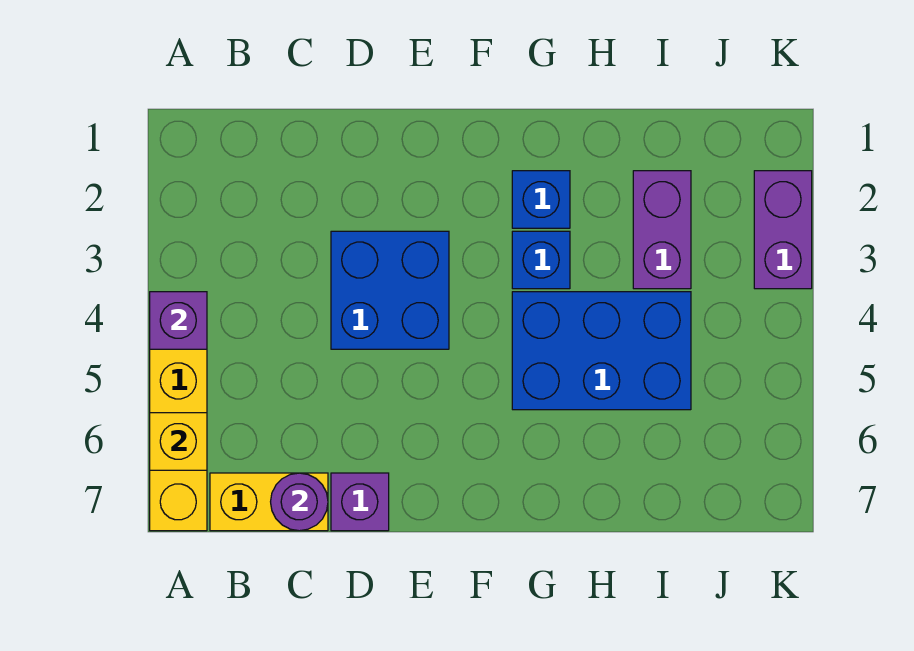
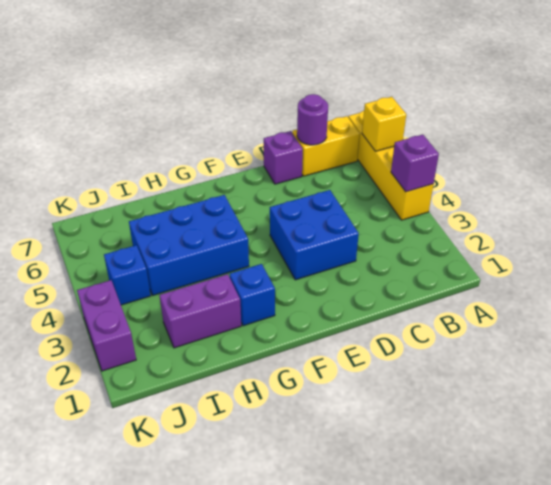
blue brick G3 level 1 -> blue brick J4 level 1
purple brick I2:I3 level 1 -> purple brick H2:I2 level 1

